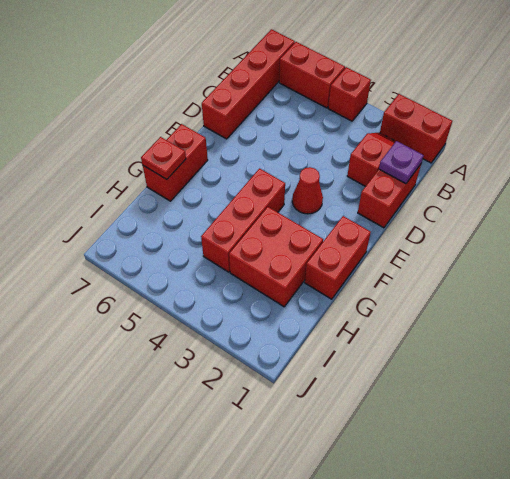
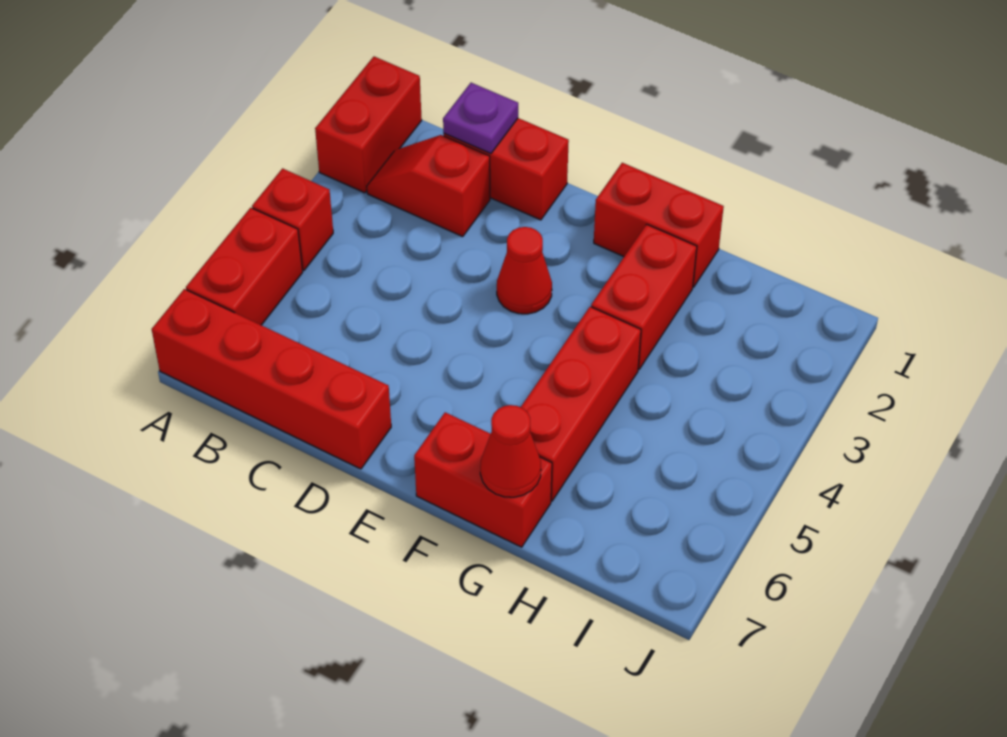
red brick F4:H4 level 1 -> red brick G4:G6 level 1
red brick G2:H3 level 1 -> red brick G2:G3 level 1
red plate G7 level 2 -> red cone G7 level 2

